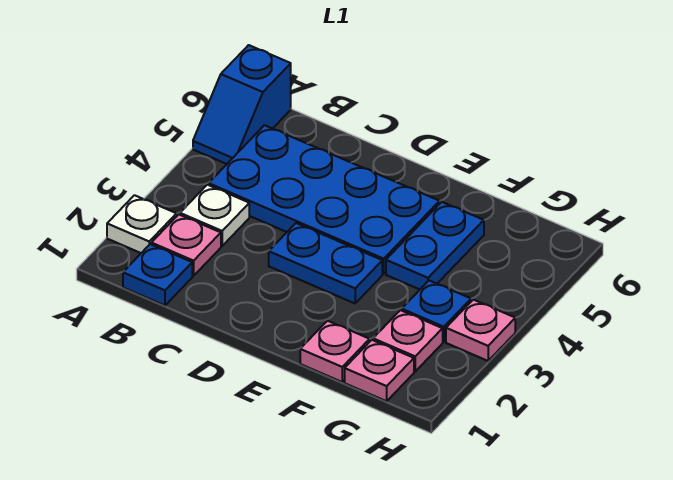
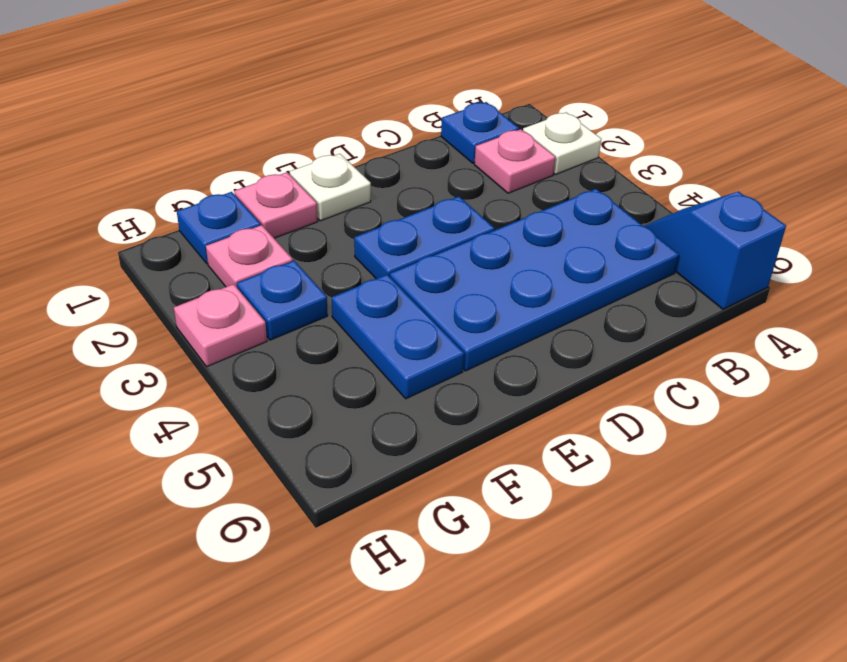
white plate B3 level 1 -> white plate E1 level 1
pink plate G1 level 1 -> blue plate G1 level 1

